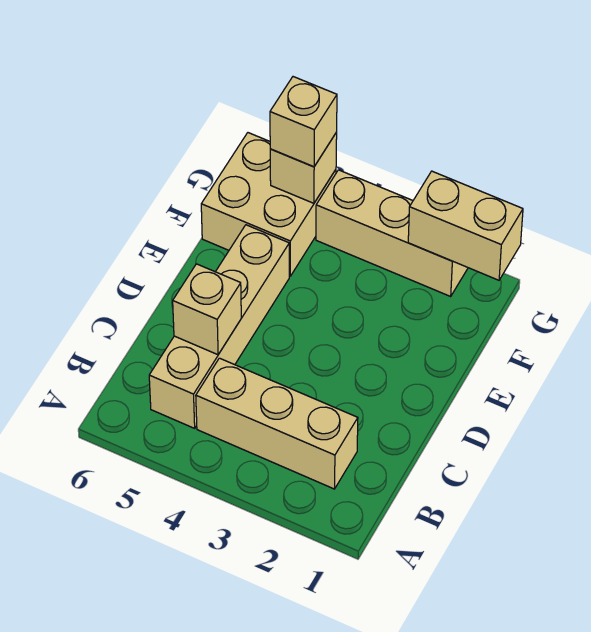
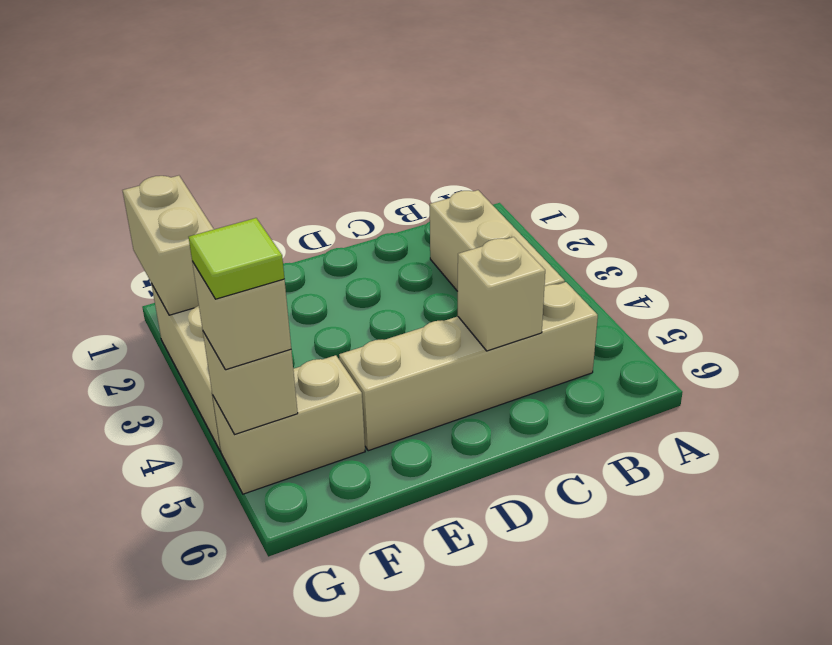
tan brick F5:G6 level 1 -> tan brick F5:G5 level 1
none -> lime tile G5 level 4

